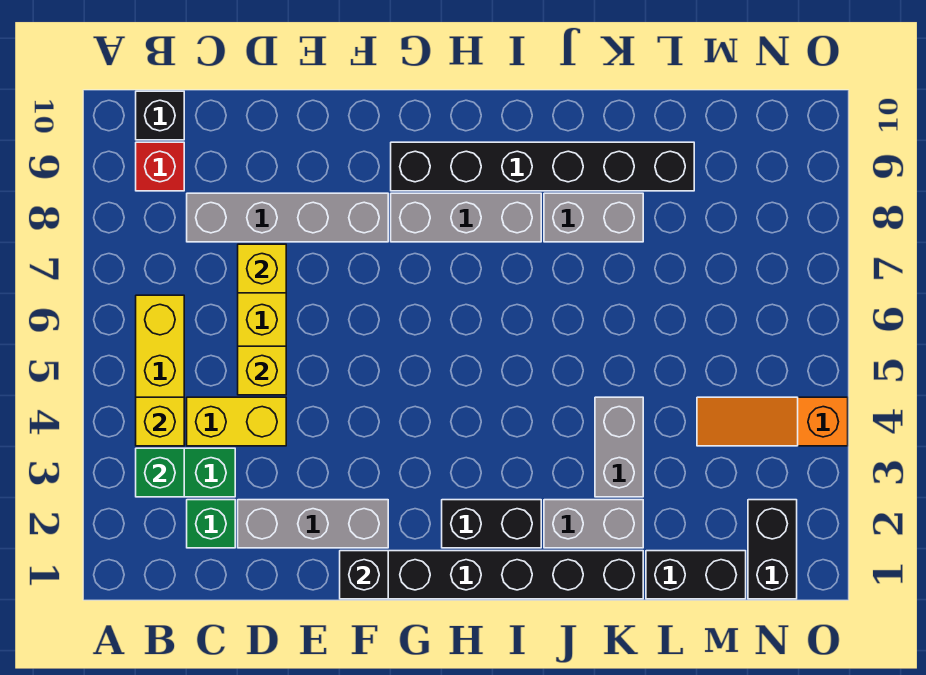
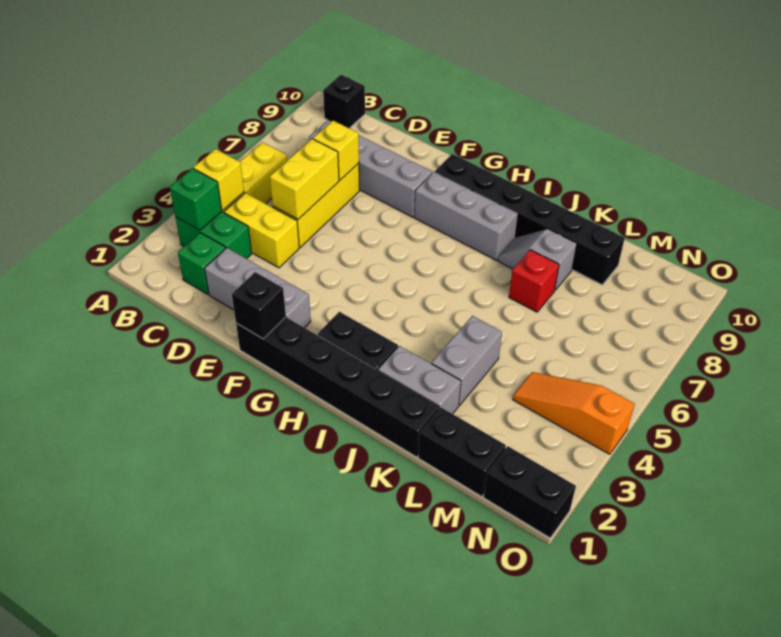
red brick B9 level 1 -> red brick K7 level 1
yellow brick D5 level 2 -> yellow brick D5:D6 level 2
grey brick J8:K8 level 1 -> grey slope J8:K8 level 1 top K
black brick N1:N2 level 1 -> black brick N1:O1 level 1

